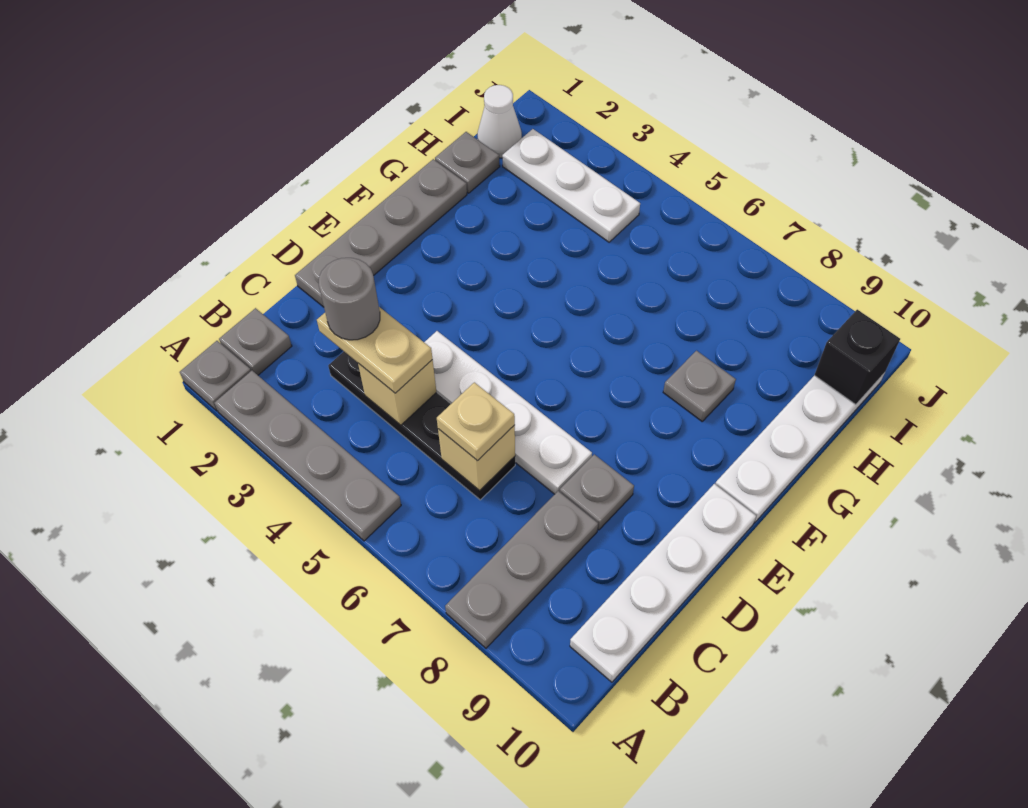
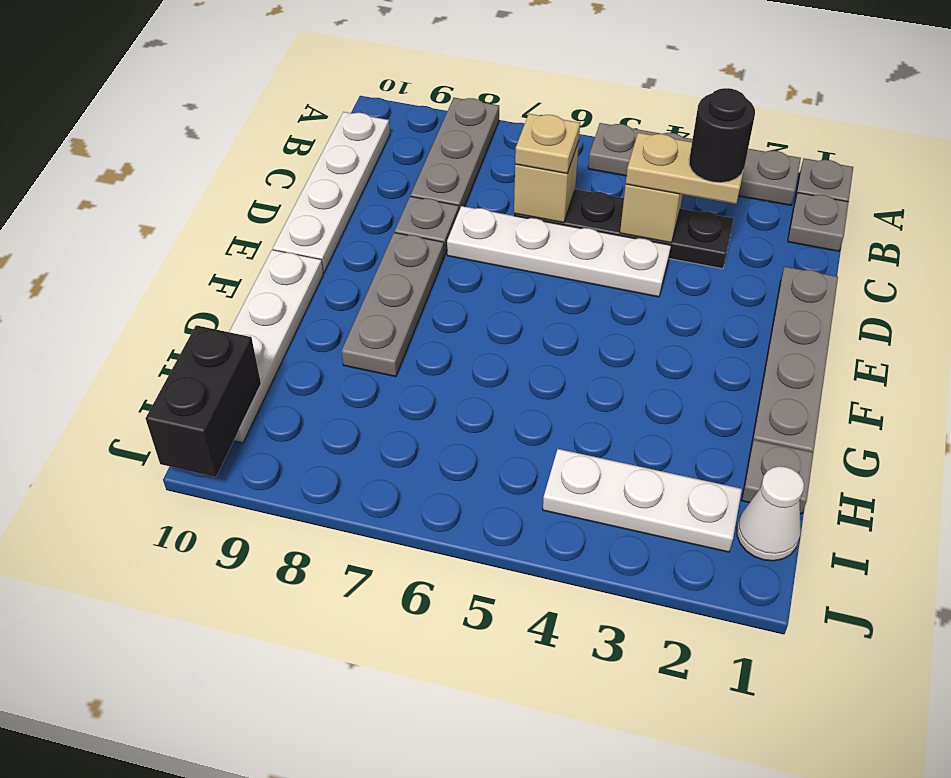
grey round brick C3 level 4 -> black round brick C3 level 4
grey plate G8 level 1 -> grey plate E8:G8 level 1
black brick I10 level 2 -> black brick I10:J10 level 2

